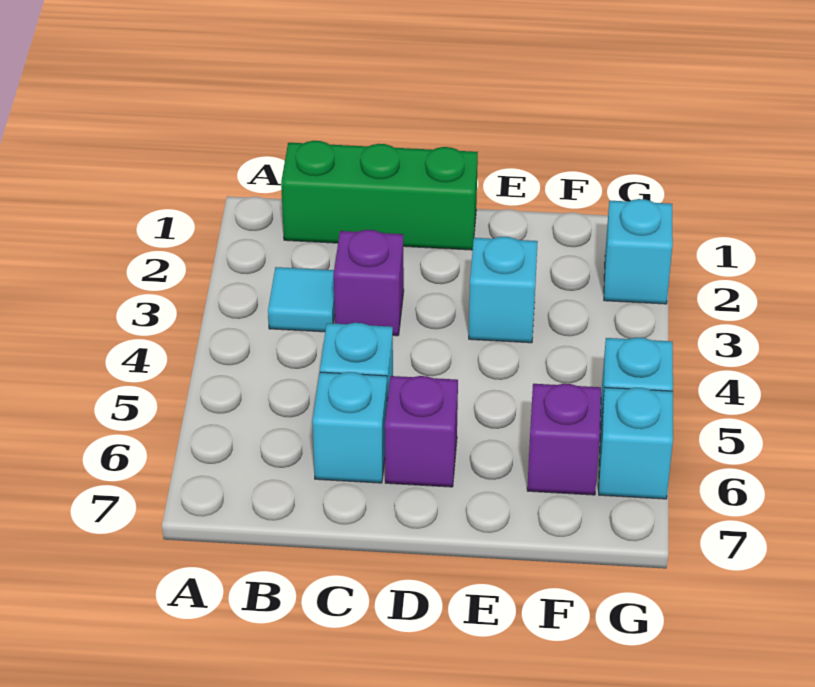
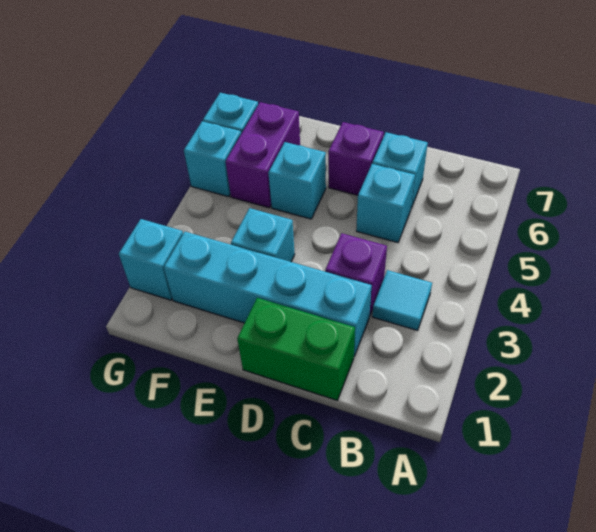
green brick B1:D1 level 1 -> green brick C1:D1 level 1
none -> cyan brick C2:F2 level 1
none -> cyan brick E5 level 1
purple brick F6 level 1 -> purple brick F5:F6 level 1

